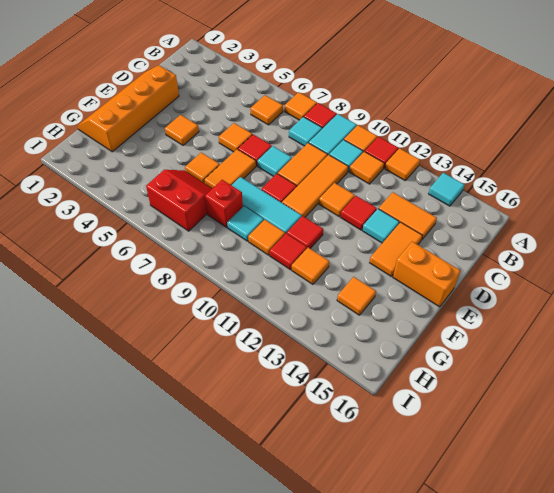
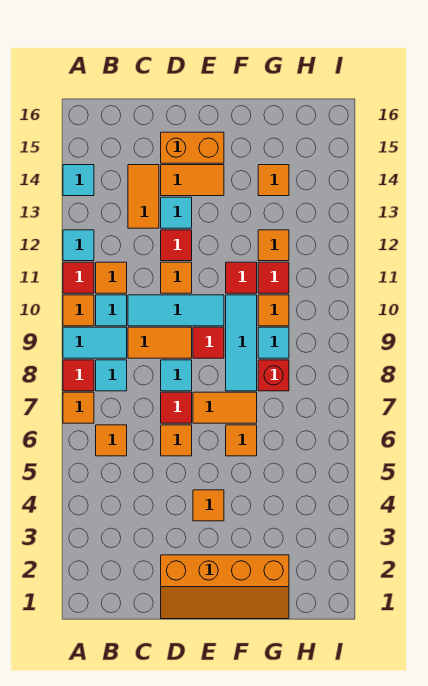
orange tile A12 level 1 -> cyan tile A12 level 1
orange tile C10:E10 level 1 -> cyan tile C10:E10 level 1
orange brick E15:E16 level 1 -> orange brick D15:E15 level 1
red slope G6:H7 level 1 top H -> none

